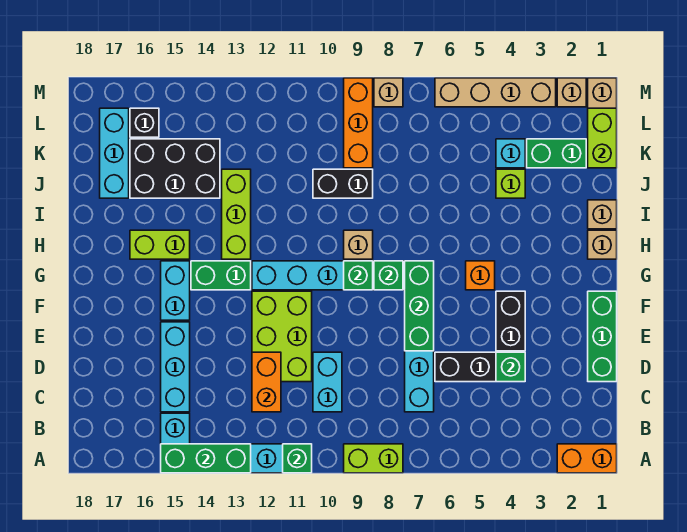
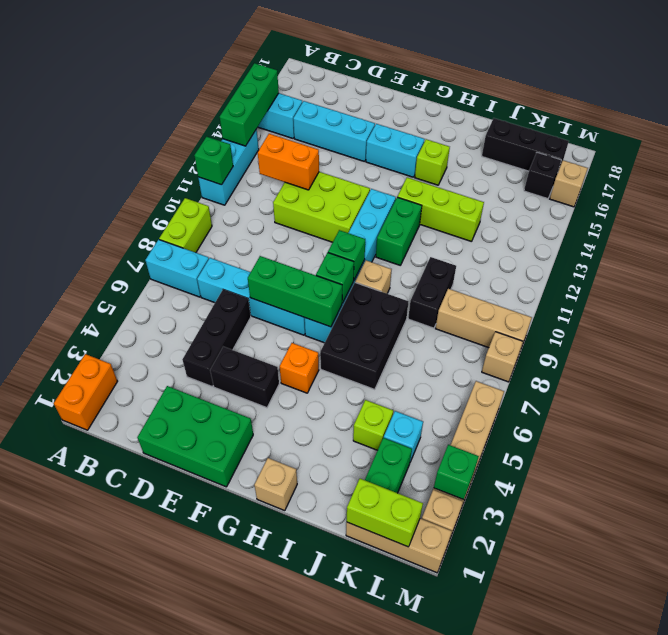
cyan brick C10:D10 level 1 -> cyan brick A7:B7 level 1
green brick D1:F1 level 1 -> green brick D1:F2 level 1
green brick D4 level 2 -> green brick M3 level 2
green brick G13:G14 level 1 -> green brick H11:H12 level 1
lime brick H15:H16 level 1 -> lime brick H15 level 1
tan brick I1 level 1 -> tan brick M16 level 1
black brick J14:K16 level 1 -> black brick H6:I8 level 1
cyan brick J17:L17 level 1 -> black brick J17:L17 level 1
orange brick K9:M9 level 1 -> tan brick K9:M9 level 1

